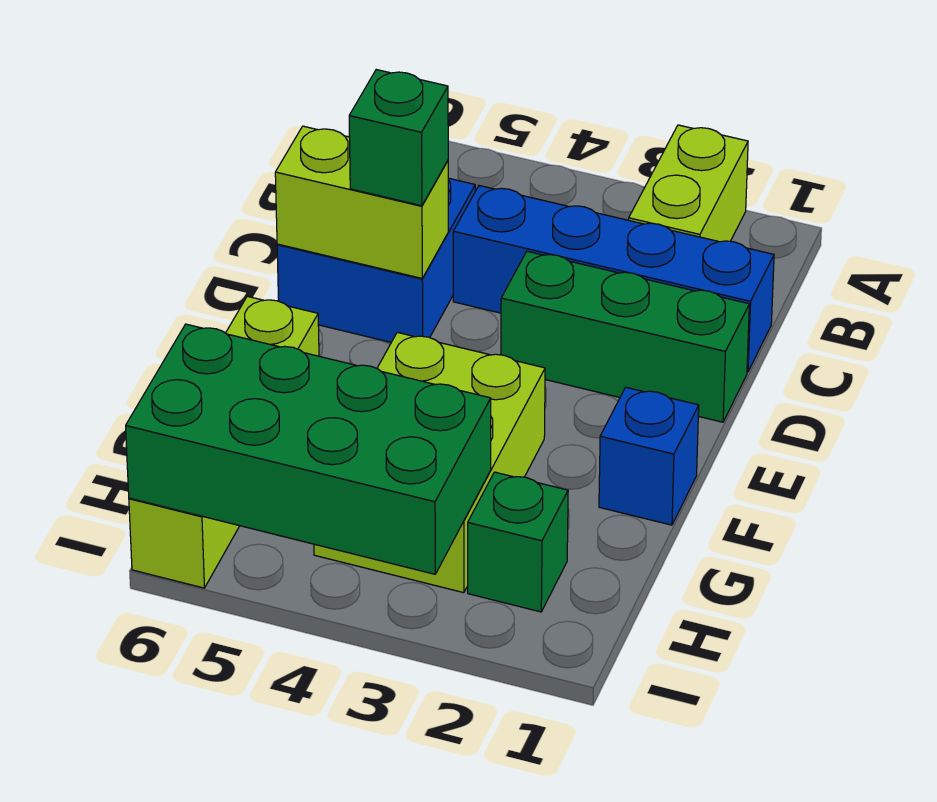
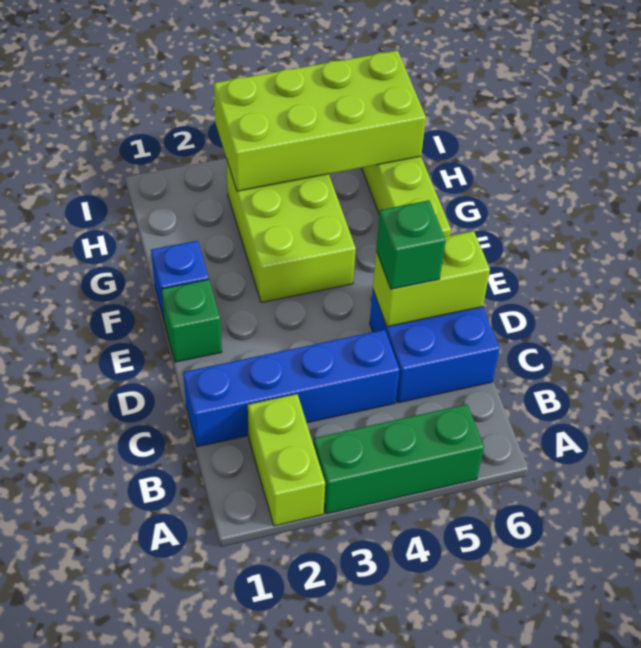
green brick D1:D3 level 1 -> green brick A3:A5 level 1
green brick H2 level 1 -> green brick E1 level 1
green brick H3:I6 level 2 -> lime brick H3:I6 level 2

